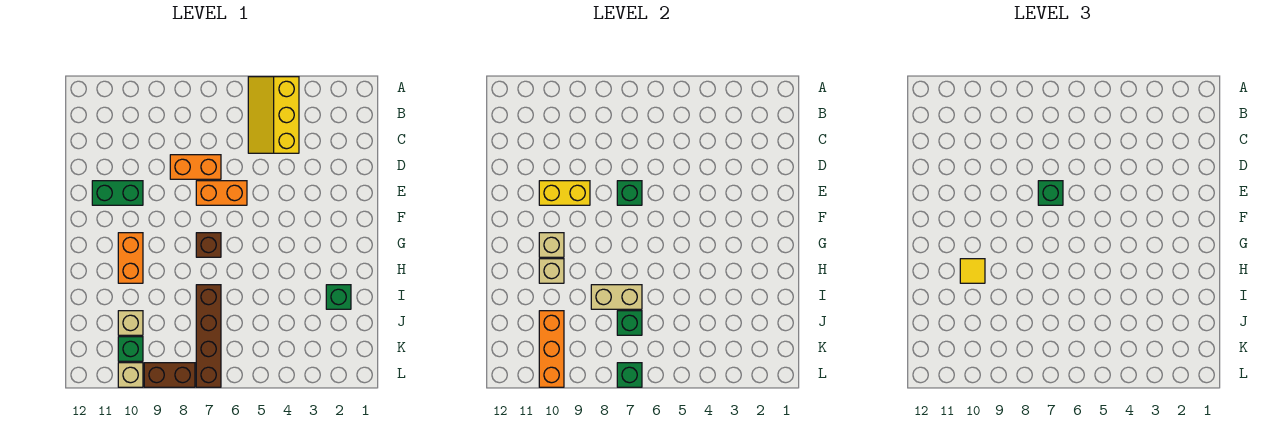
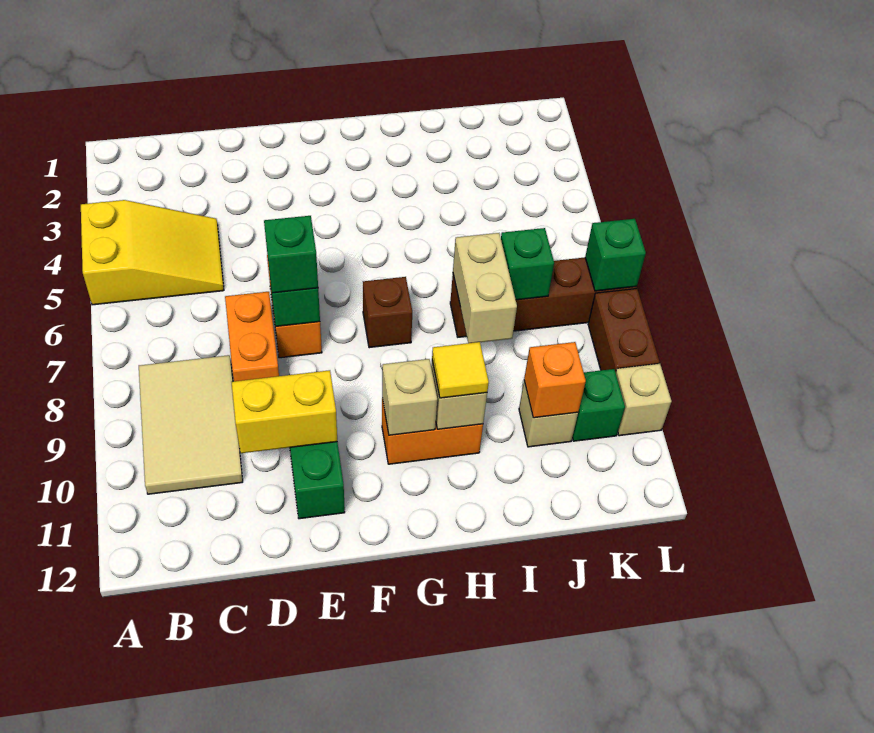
yellow slope A4:C5 level 1 top 4 -> yellow slope A4:C5 level 1 top A
none -> tan tile B8:C10 level 1
yellow brick E9:E10 level 2 -> yellow brick D10:E10 level 2
green brick I2 level 1 -> none
orange brick J10:L10 level 2 -> orange brick J10 level 2

